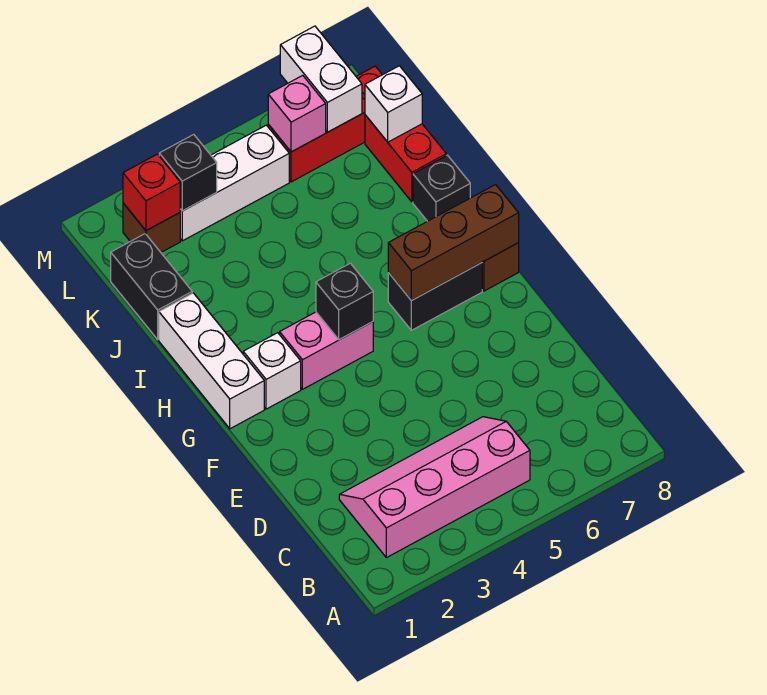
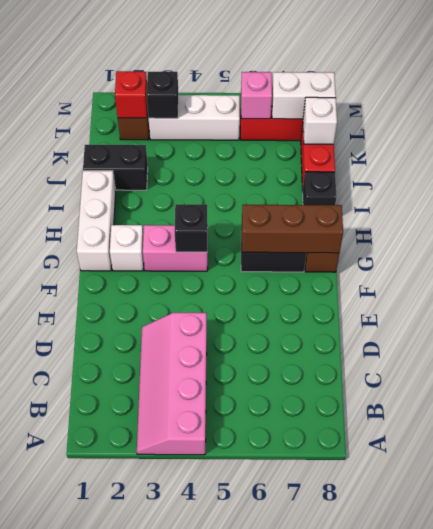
pink slope B2:C5 level 1 top B -> pink slope A3:D4 level 1 top 4
black brick J1:K1 level 1 -> black brick J1:J2 level 1
white brick L7:M7 level 2 -> white brick L7:L8 level 2

